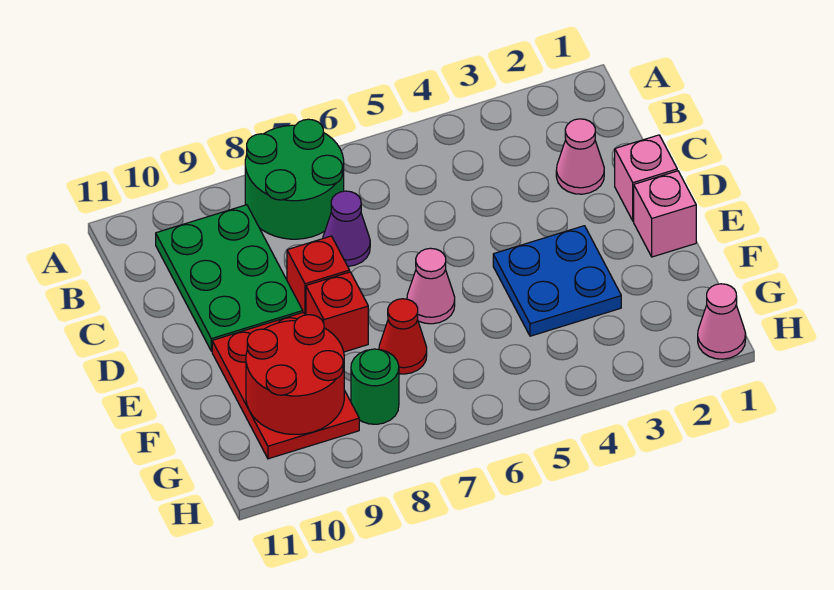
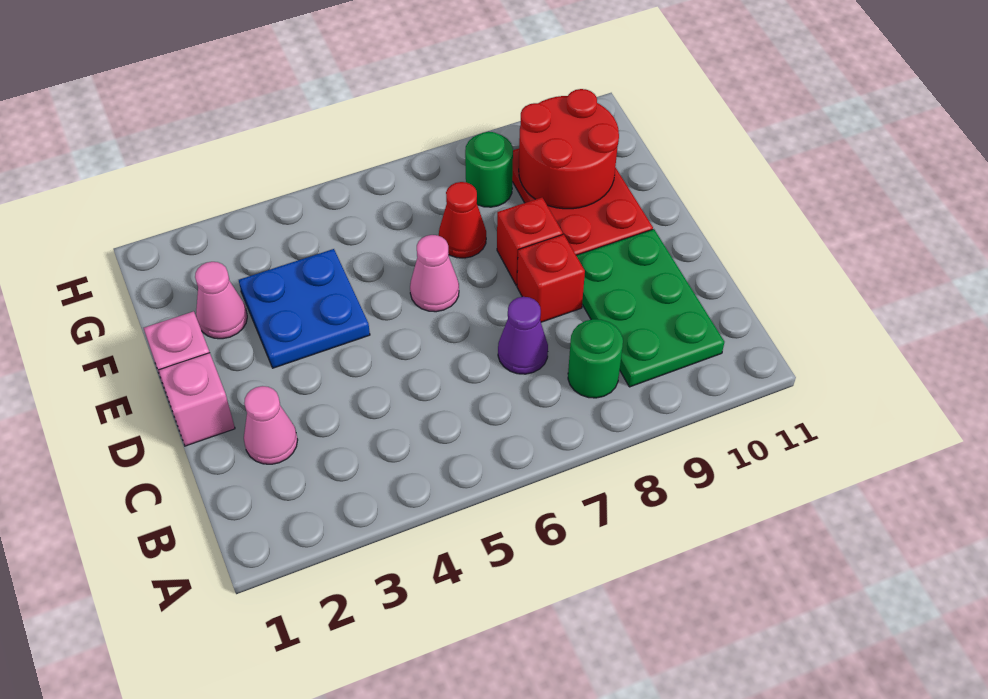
green round brick A7:B8 level 1 -> green round brick B8 level 1
pink cone H1 level 1 -> pink cone F2 level 1

